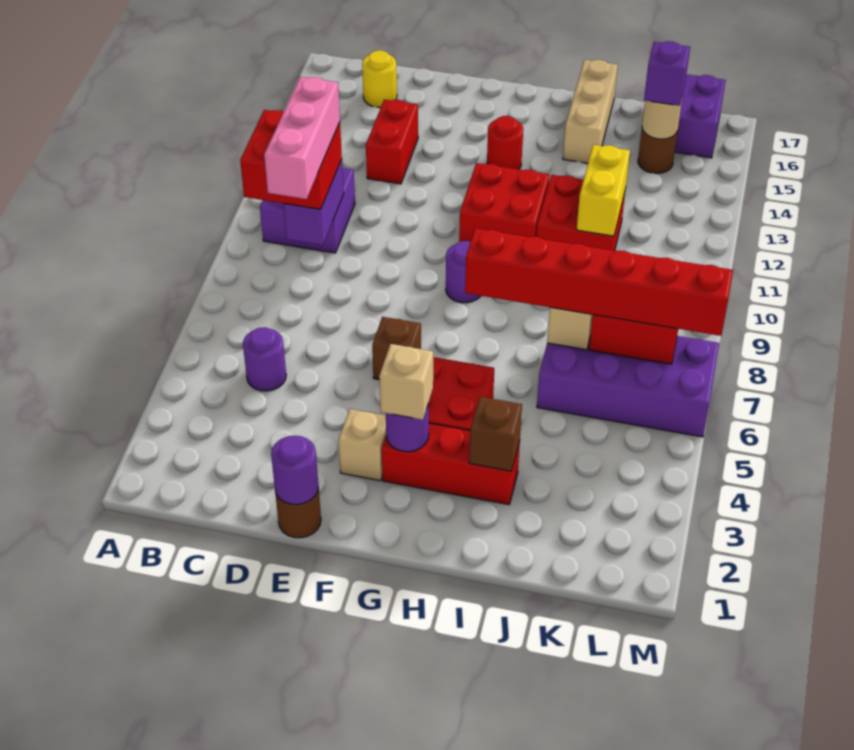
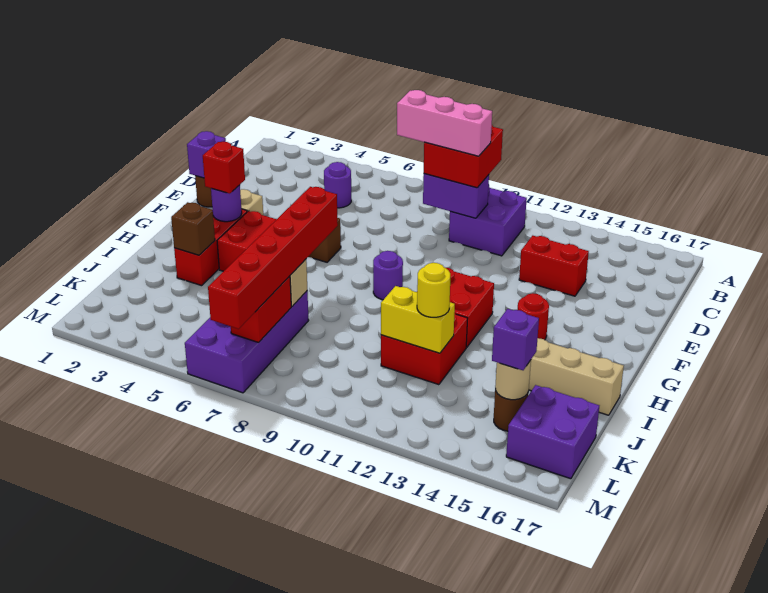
yellow round brick C16 level 1 -> yellow round brick J12 level 3
purple round brick E1 level 2 -> purple brick E1 level 2
tan brick G3 level 3 -> red brick G3 level 3

